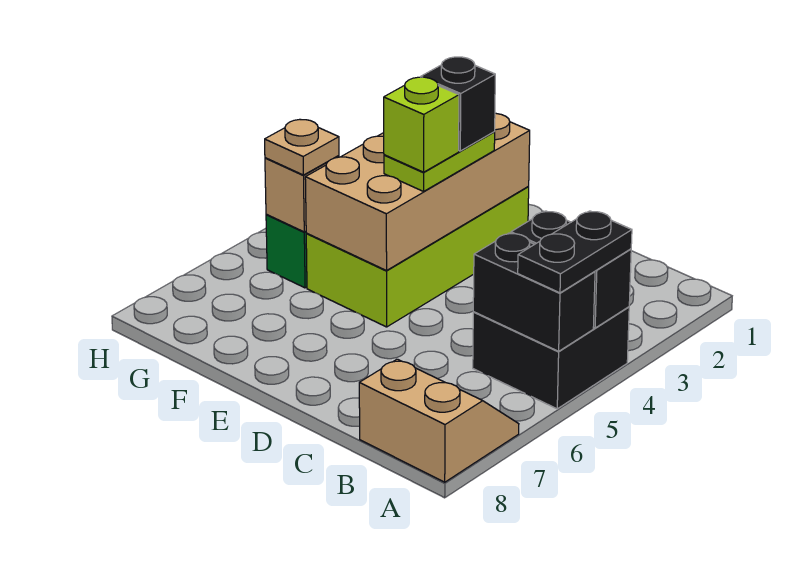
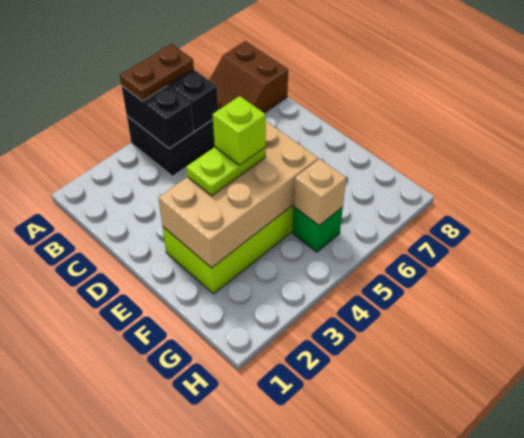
black plate A4:A5 level 3 -> brown plate A4:A5 level 3
tan slope A7:B8 level 1 top 8 -> brown slope A7:B8 level 1 top 8
black brick E3 level 4 -> none
tan plate G5 level 3 -> none

